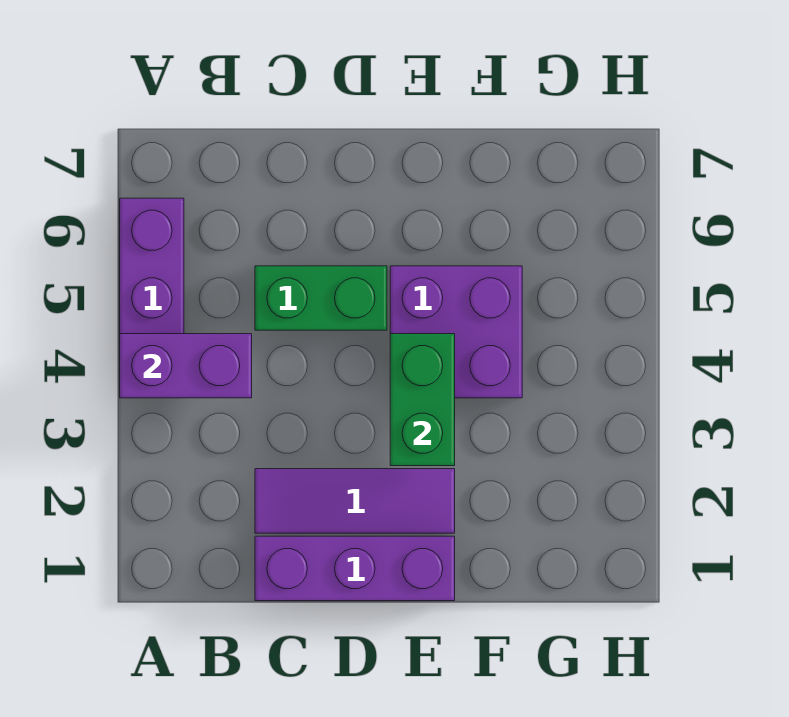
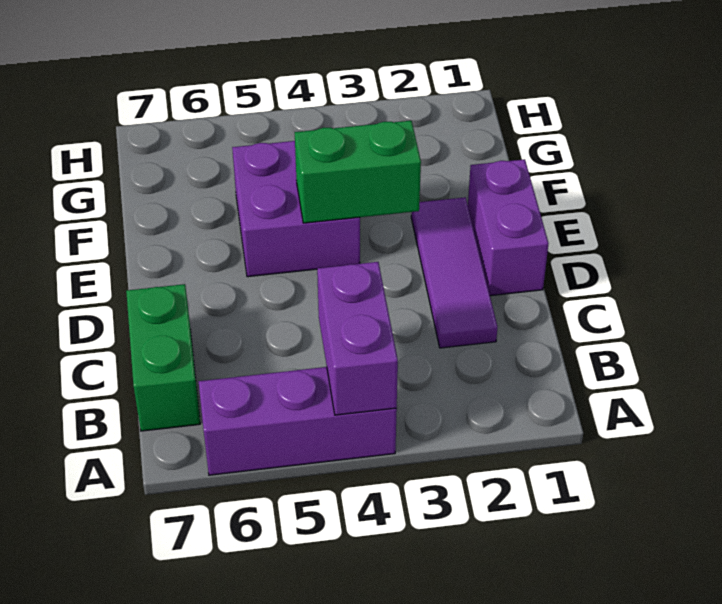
purple brick C1:E1 level 1 -> purple brick D1:E1 level 1
green brick C5:D5 level 1 -> green brick B7:C7 level 1

